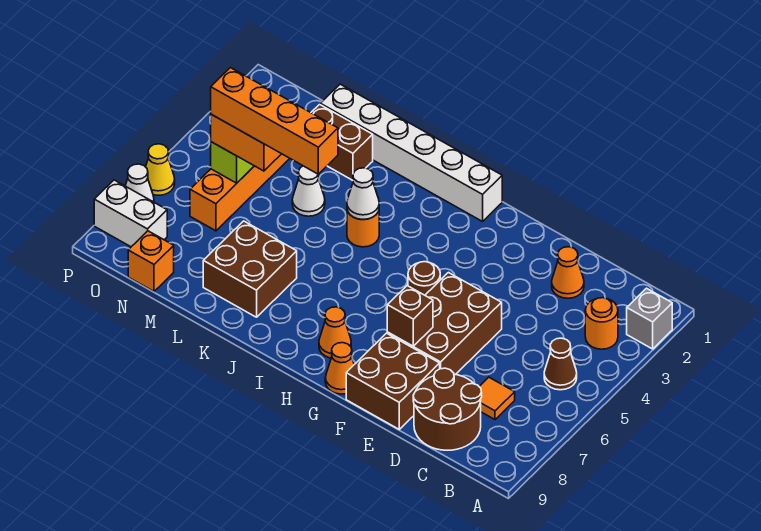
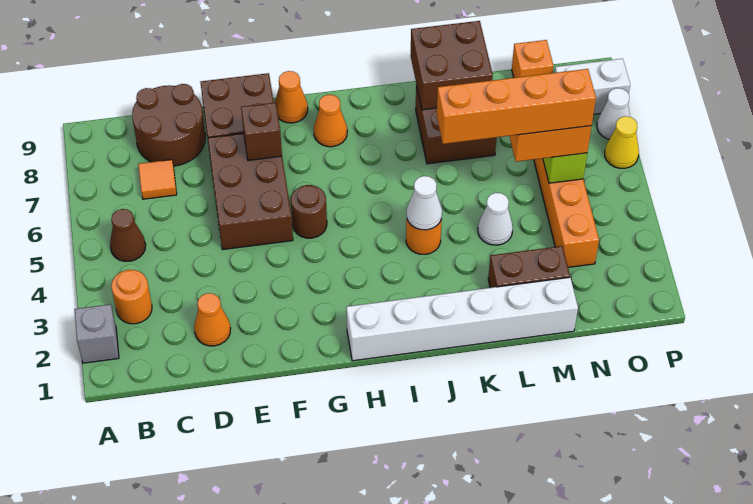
none -> brown brick K8:L9 level 2

